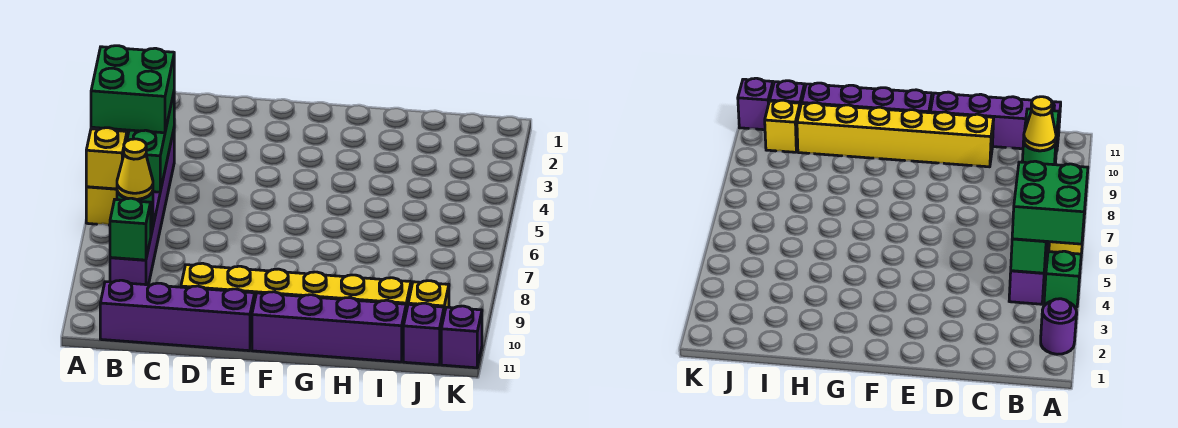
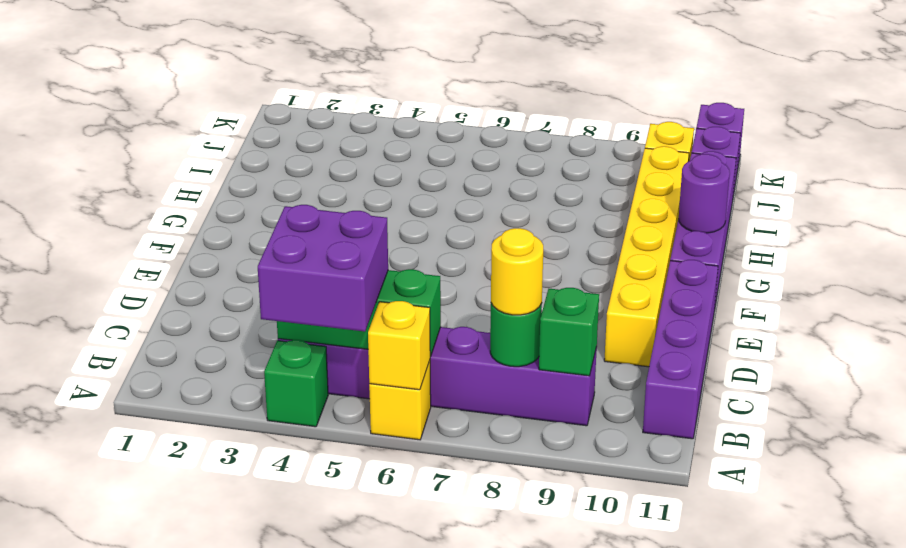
purple round brick A2 level 1 -> purple round brick G11 level 2
green brick A4:B5 level 3 -> purple brick A4:B5 level 3
yellow cone B8 level 3 -> yellow round brick B8 level 3

